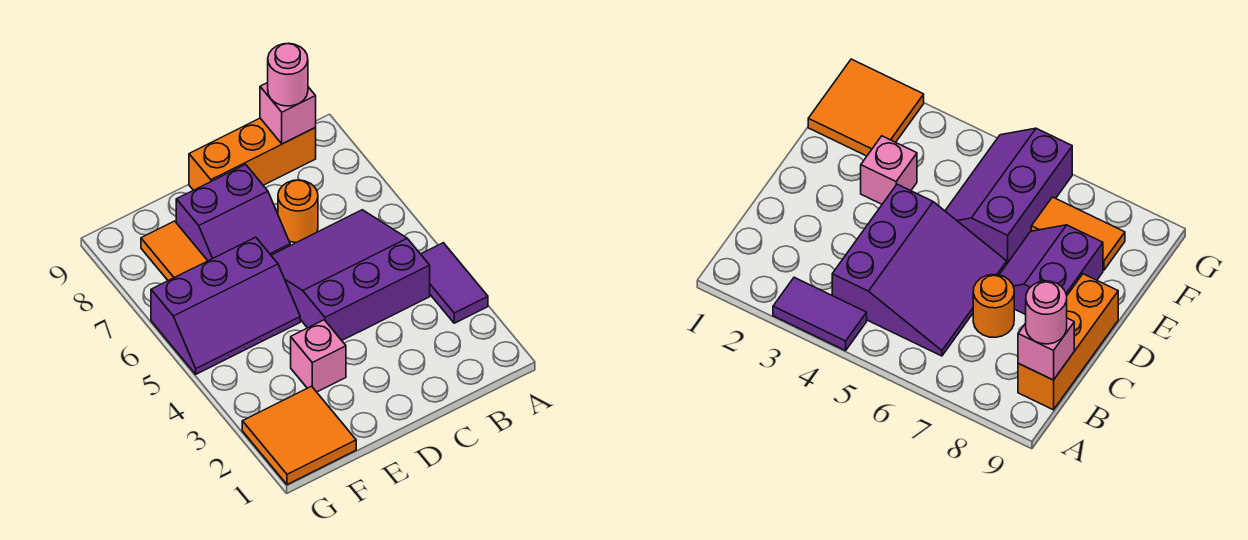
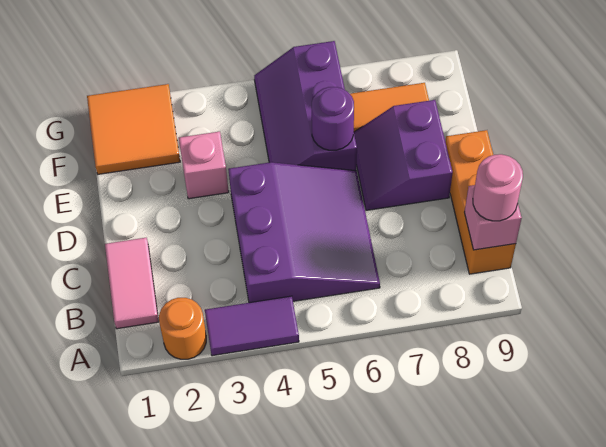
none -> pink tile B1:C1 level 1
orange round brick C7 level 1 -> orange round brick A2 level 1
none -> purple round brick E6 level 2

